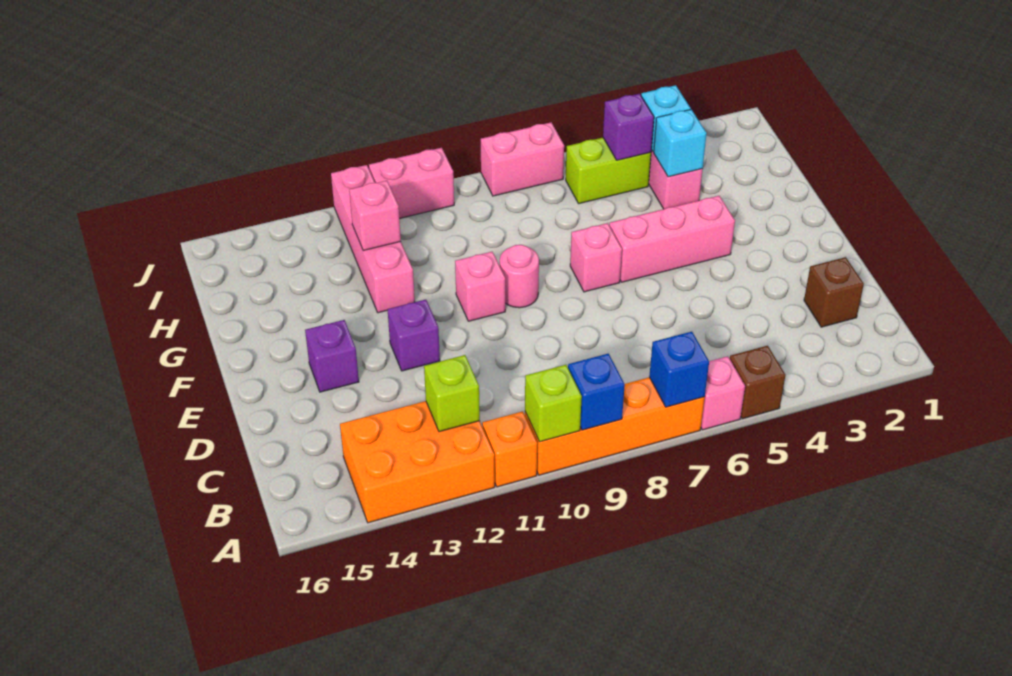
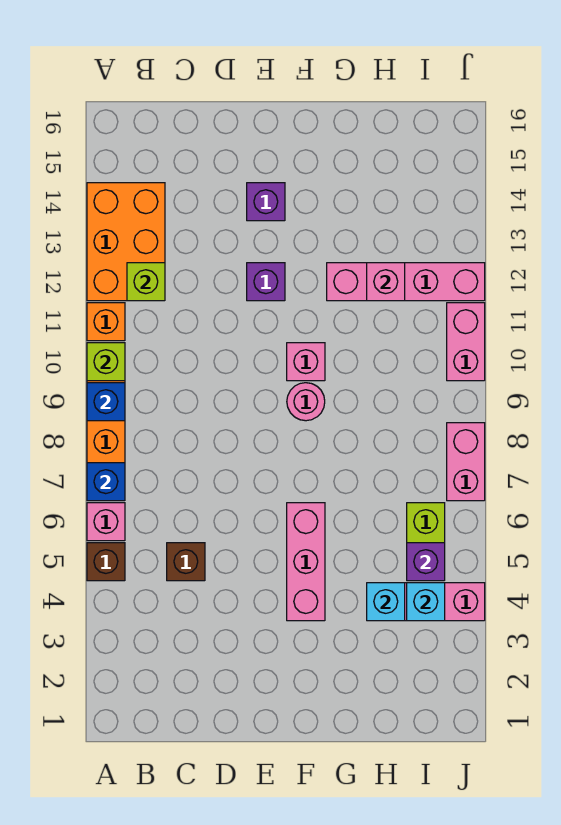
brown brick C2 level 1 -> brown brick C5 level 1
pink brick F7 level 1 -> none

